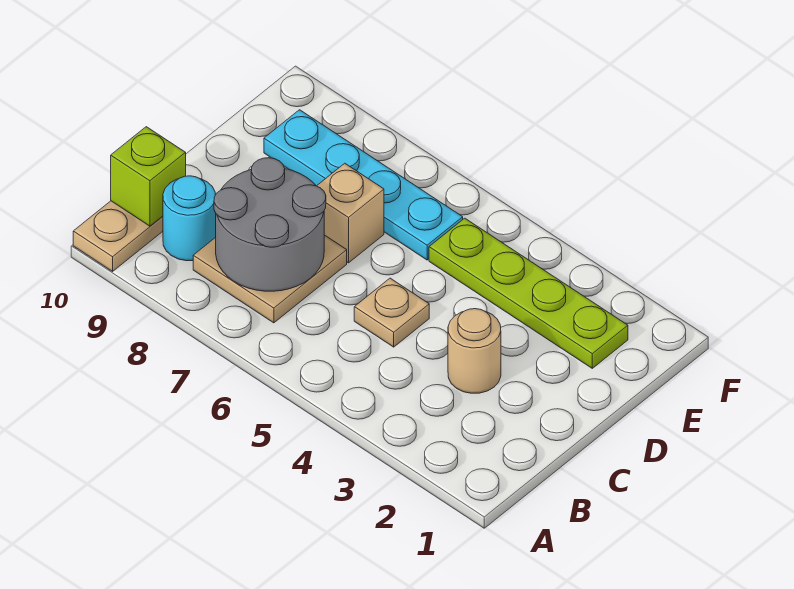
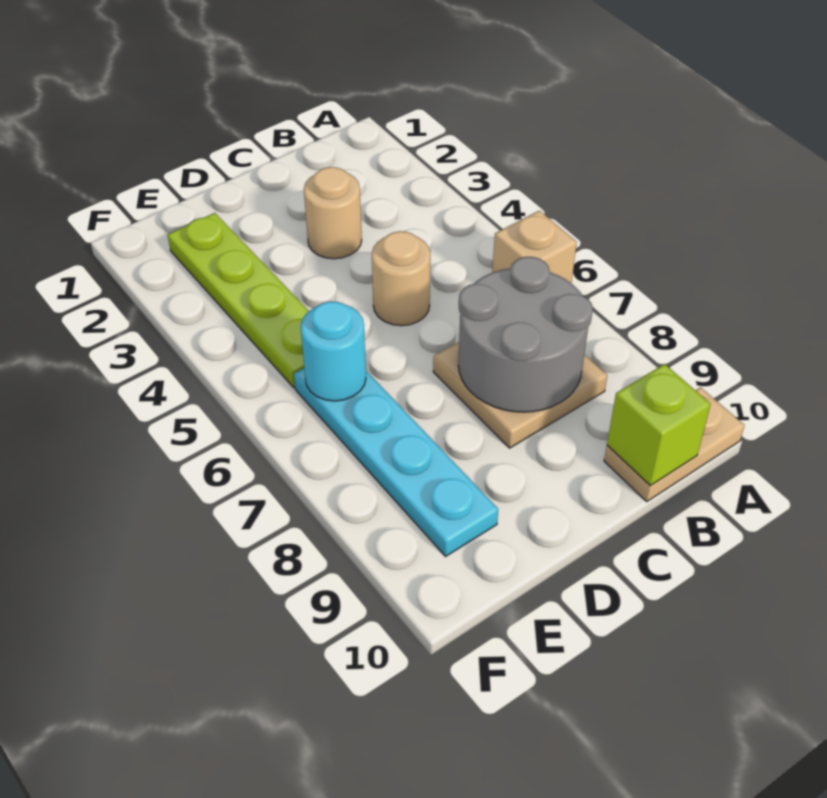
cyan round brick B9 level 1 -> cyan round brick E6 level 2
tan plate C5 level 1 -> tan round brick C5 level 1
tan brick D7 level 1 -> tan brick A6 level 1

